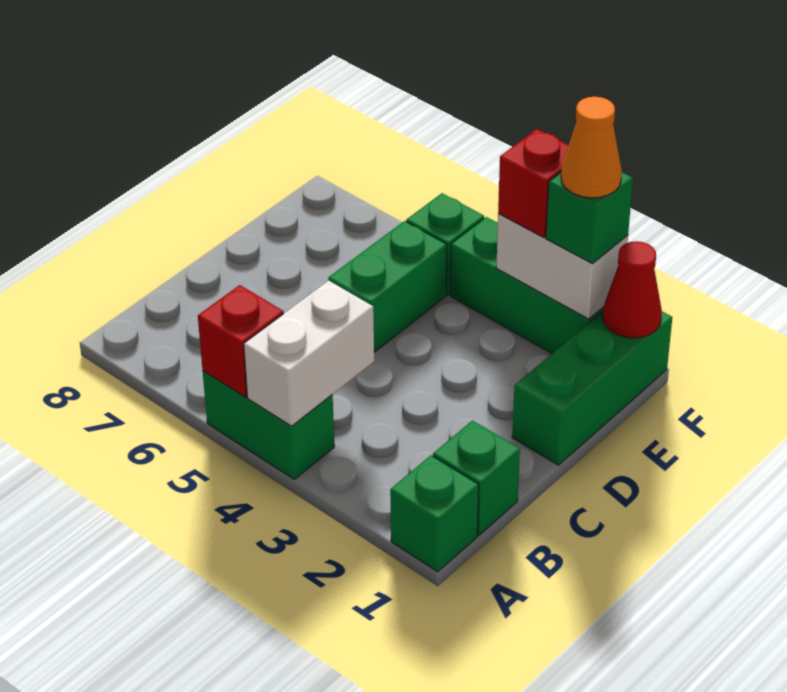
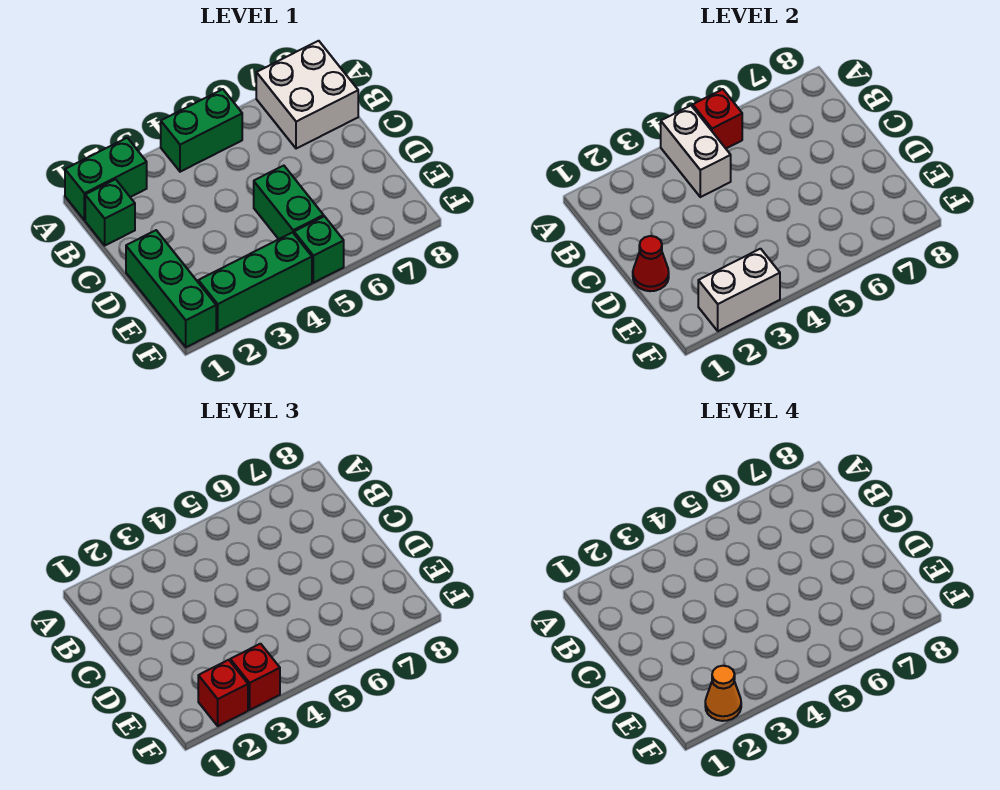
green brick A1 level 1 -> green brick A1:A2 level 1
none -> white brick A7:B8 level 1
red cone F1 level 2 -> red cone D1 level 2
green brick F2 level 3 -> red brick F2 level 3

